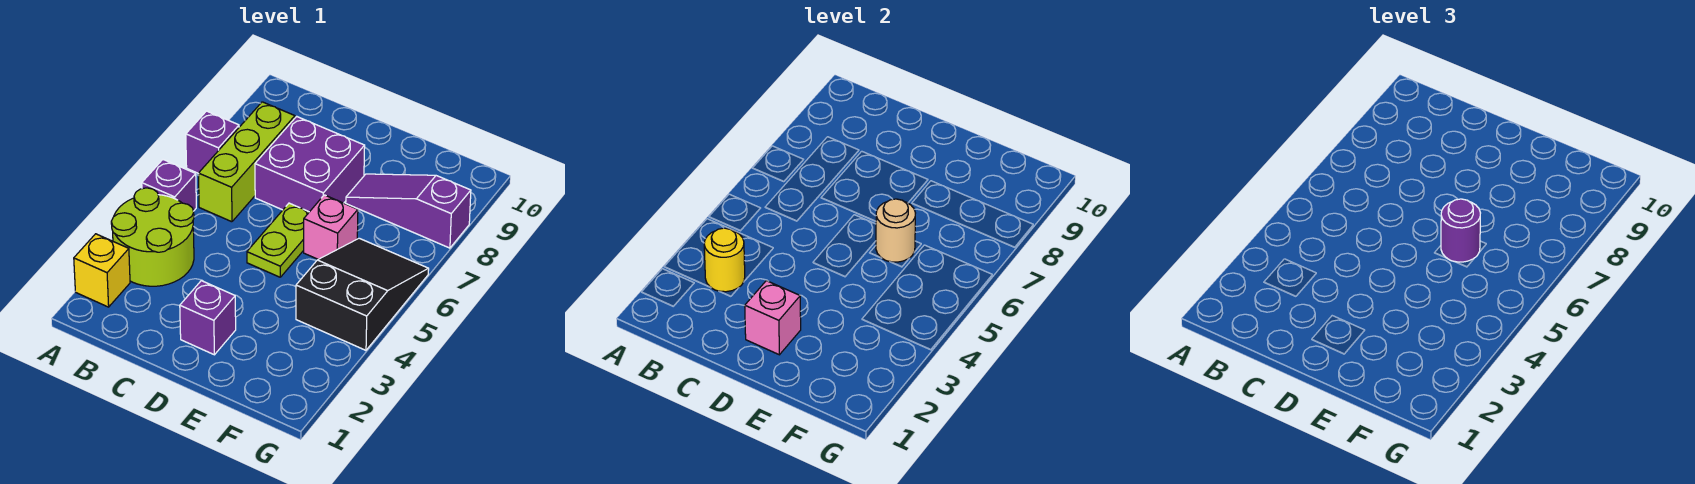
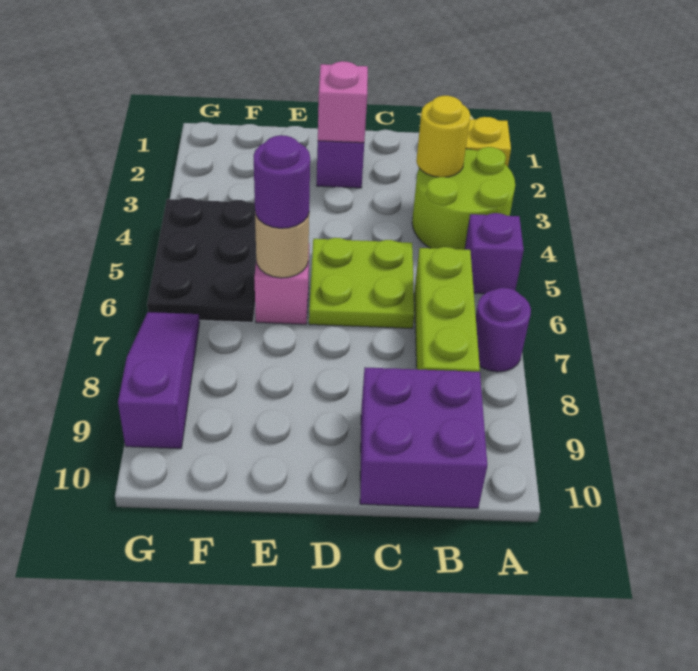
purple brick A7 level 1 -> purple round brick A7 level 1
purple brick C7:D8 level 1 -> purple brick B9:C10 level 1
lime plate D5:D6 level 1 -> lime plate C5:D6 level 1
purple slope E8:G8 level 1 top G -> purple slope G7:G9 level 1 top 9
black slope F4:G6 level 1 top 4 -> black plate F4:G6 level 1

